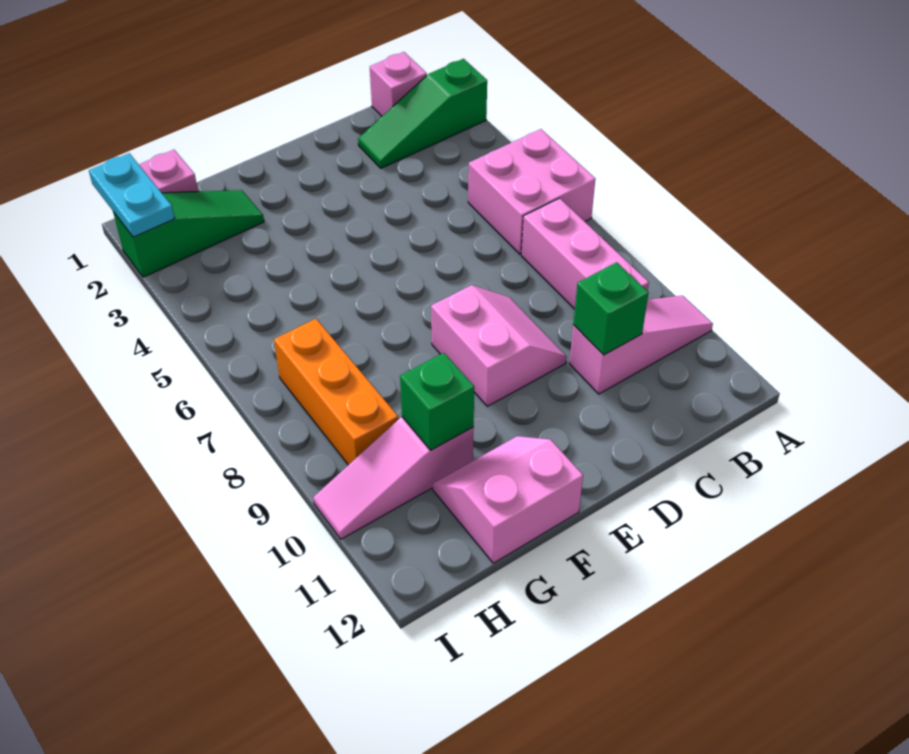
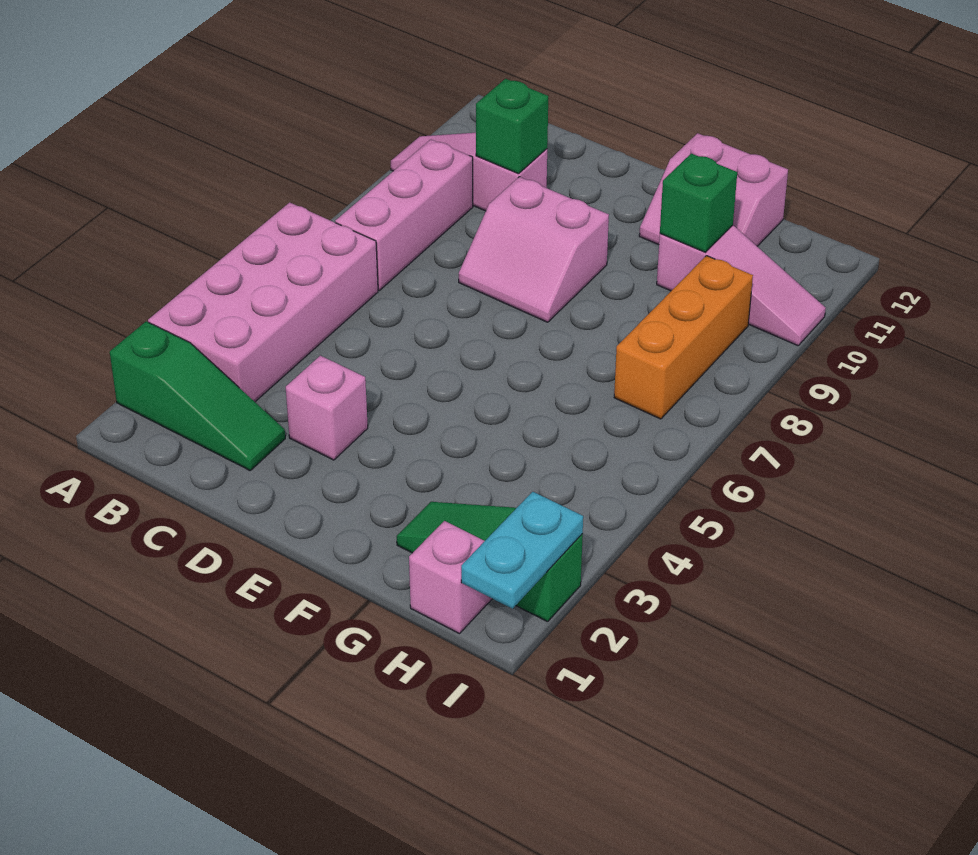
pink brick A5:B6 level 1 -> pink brick A3:B6 level 1
pink brick B1 level 1 -> pink brick D3 level 1
pink slope D8:E9 level 1 top E -> pink slope D8:E9 level 1 top 9

